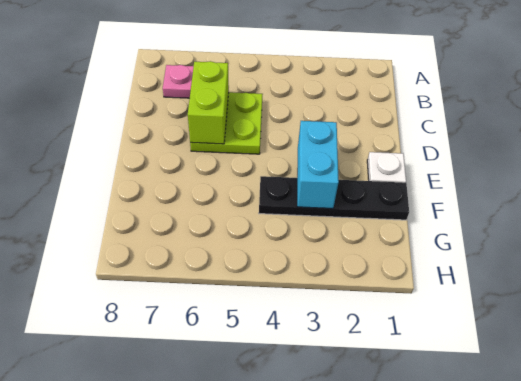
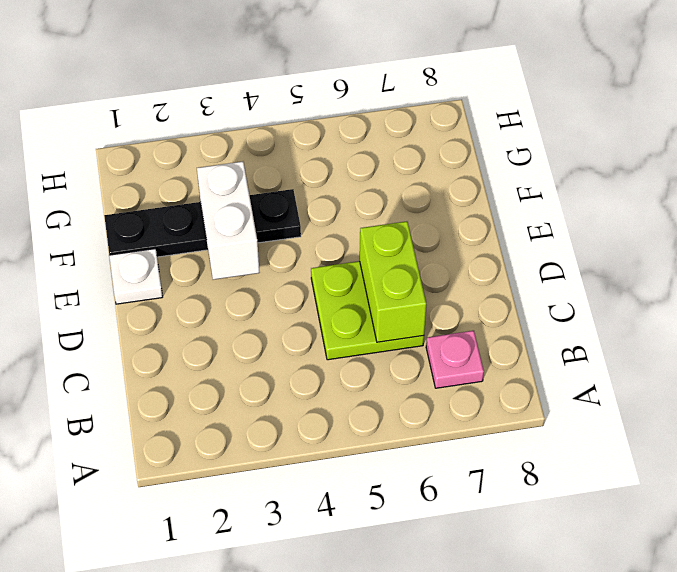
cyan brick E3:F3 level 2 -> white brick E3:F3 level 2

